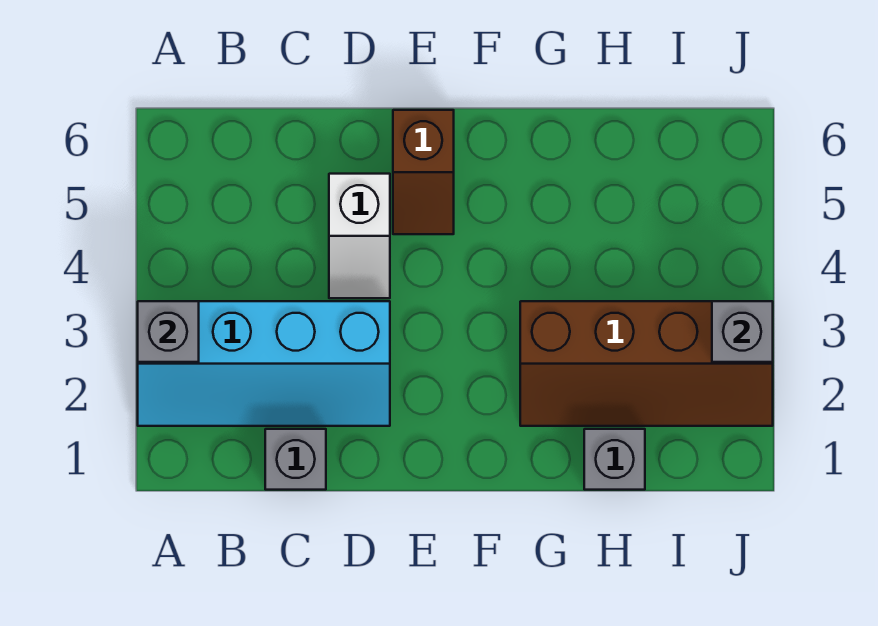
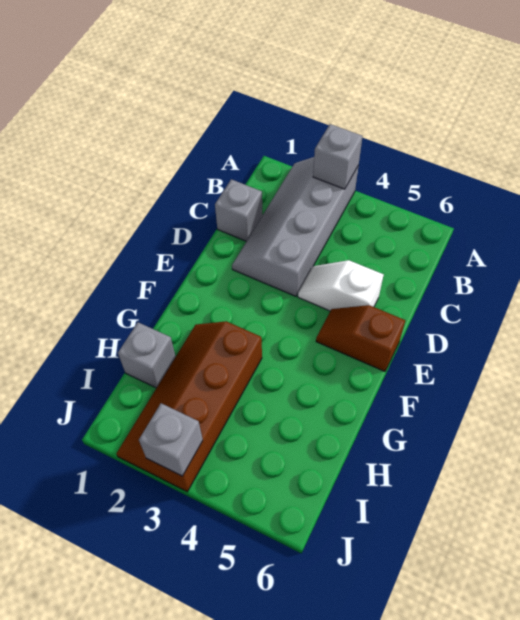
cyan slope A2:D3 level 1 top 3 -> grey slope A2:D3 level 1 top 3

